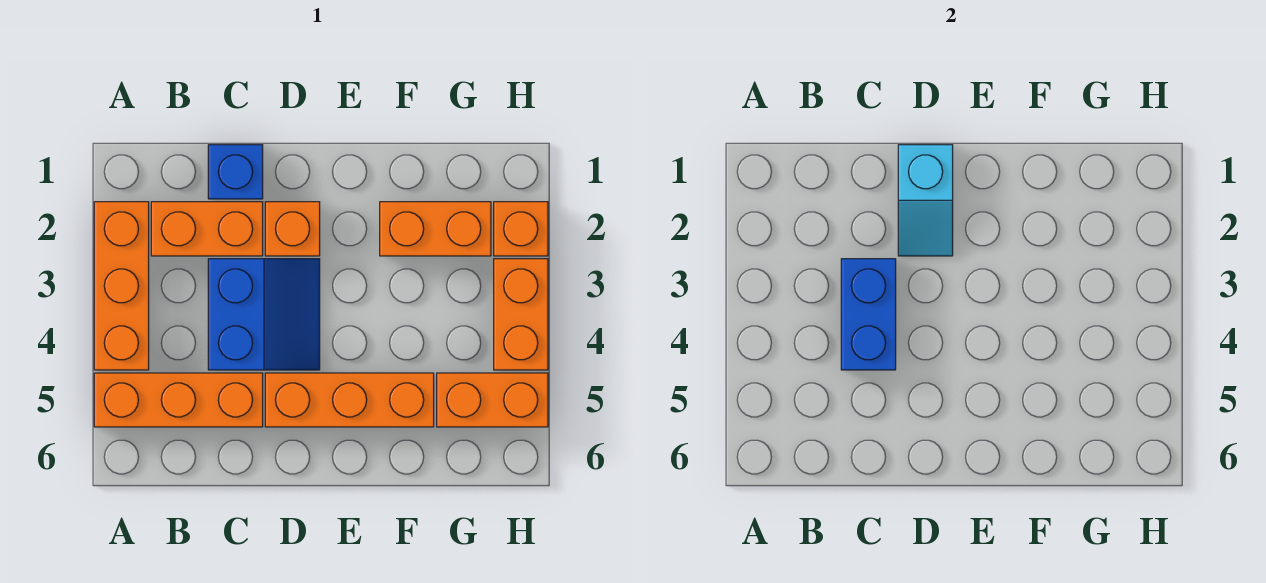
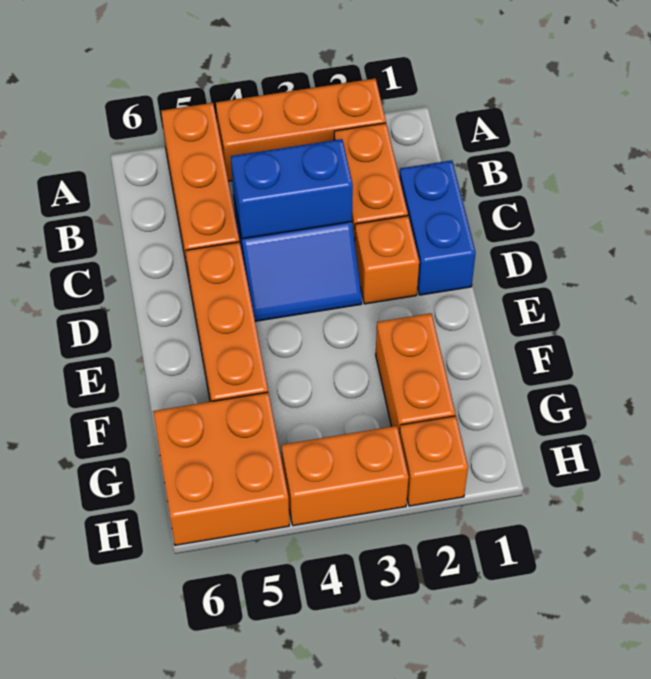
blue brick C1 level 1 -> blue brick C1:D1 level 1
cyan slope D1:D2 level 2 top 1 -> none
orange brick G5:H5 level 1 -> orange brick G5:H6 level 1

